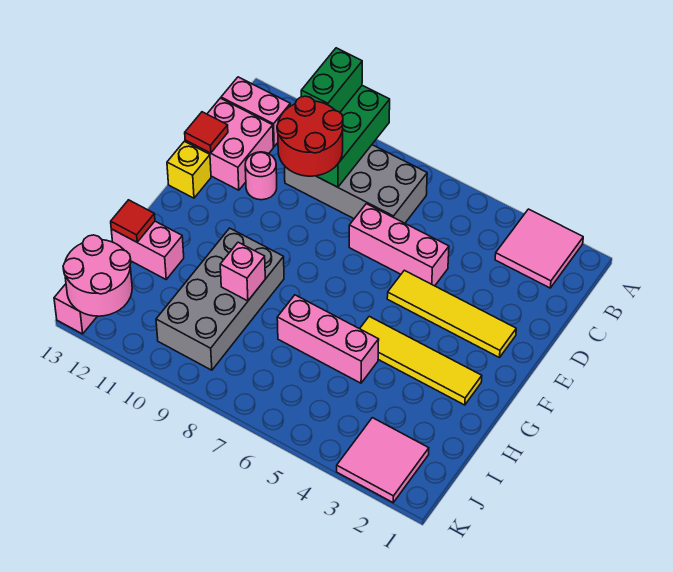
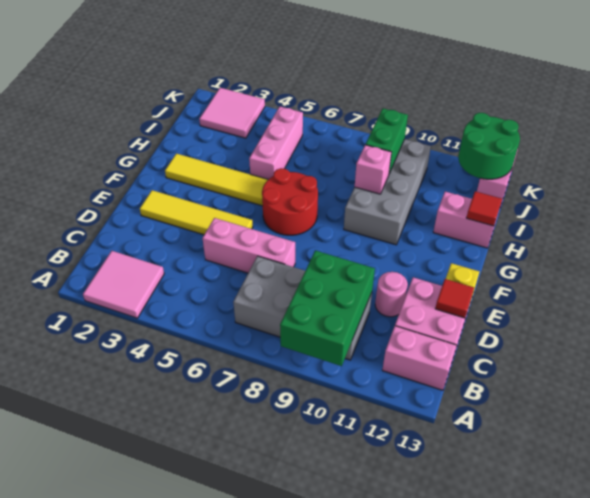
green brick A10:B10 level 3 -> green brick I9:J9 level 2
red round brick C9:D10 level 3 -> red round brick F6:G7 level 1
pink brick H5:H7 level 1 -> pink brick H5:J5 level 1
pink round brick J12:K13 level 2 -> green round brick J12:K13 level 2

